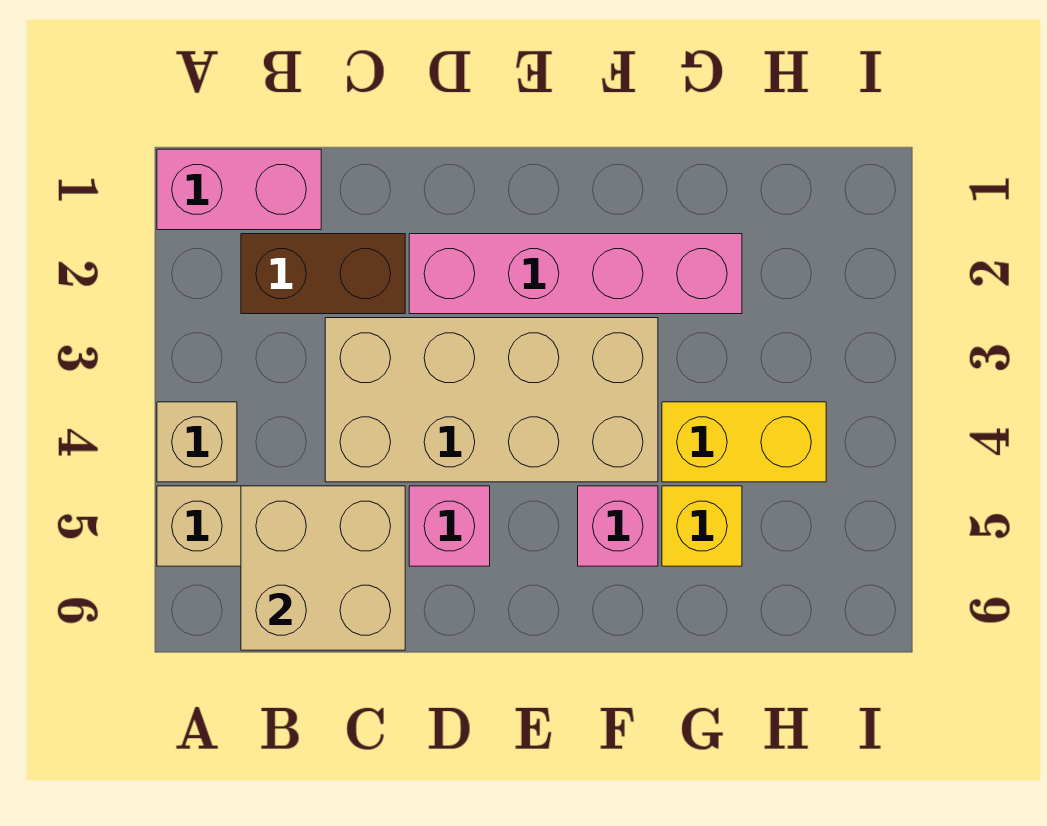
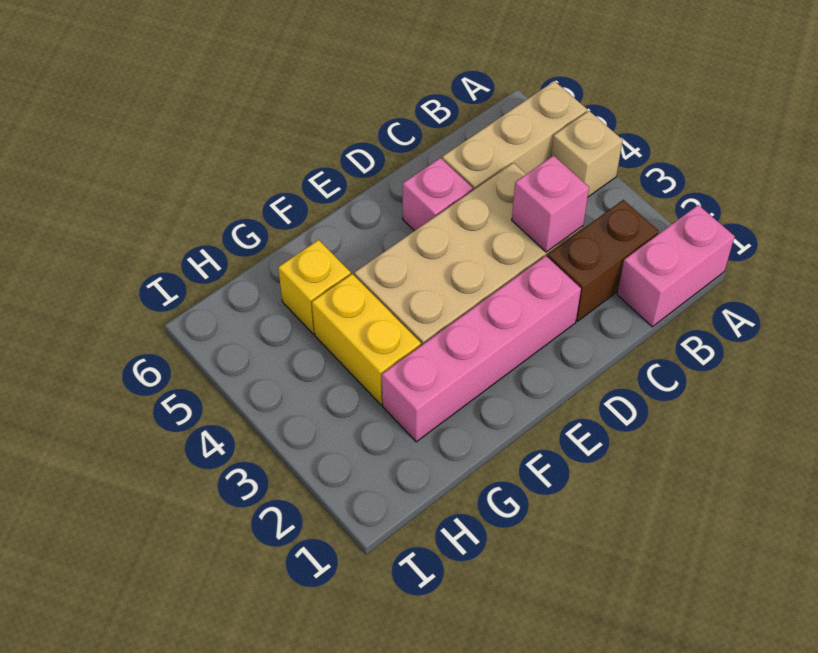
tan brick B5:C6 level 2 -> none
pink brick F5 level 1 -> pink brick C3 level 2
yellow brick G4:H4 level 1 -> yellow brick G3:G4 level 1

